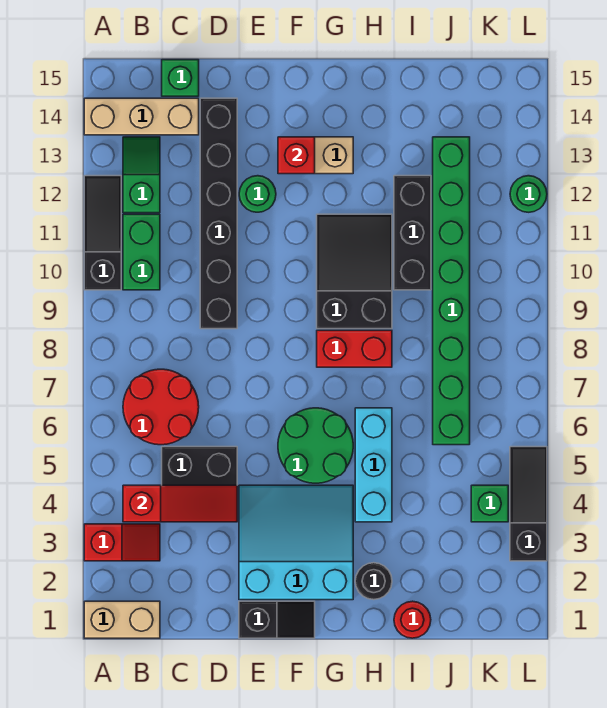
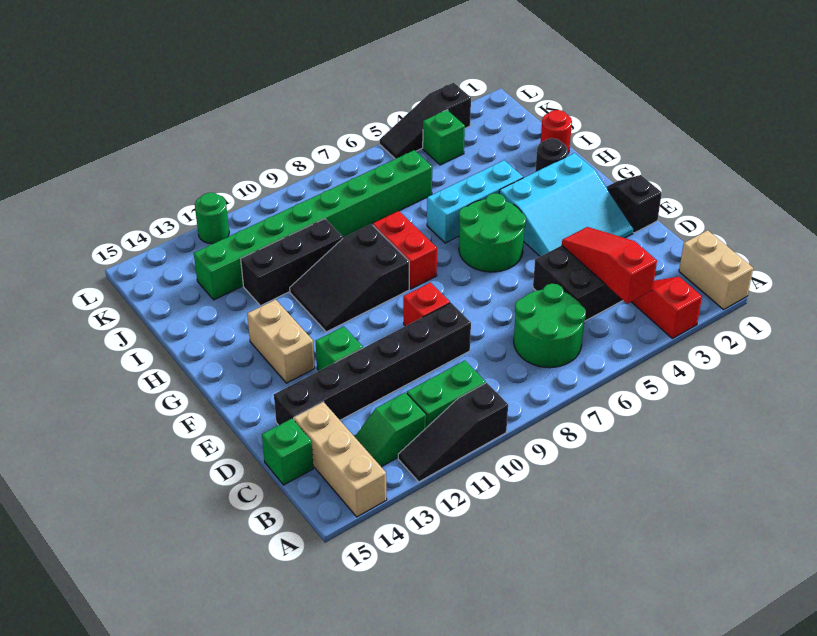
red round brick B6:C7 level 1 -> green round brick B6:C7 level 1
cyan slope E2:G4 level 1 top 2 -> cyan slope E2:G4 level 1 top G
green round brick E12 level 1 -> green brick E12 level 1
red brick F13 level 2 -> red brick E9 level 1

